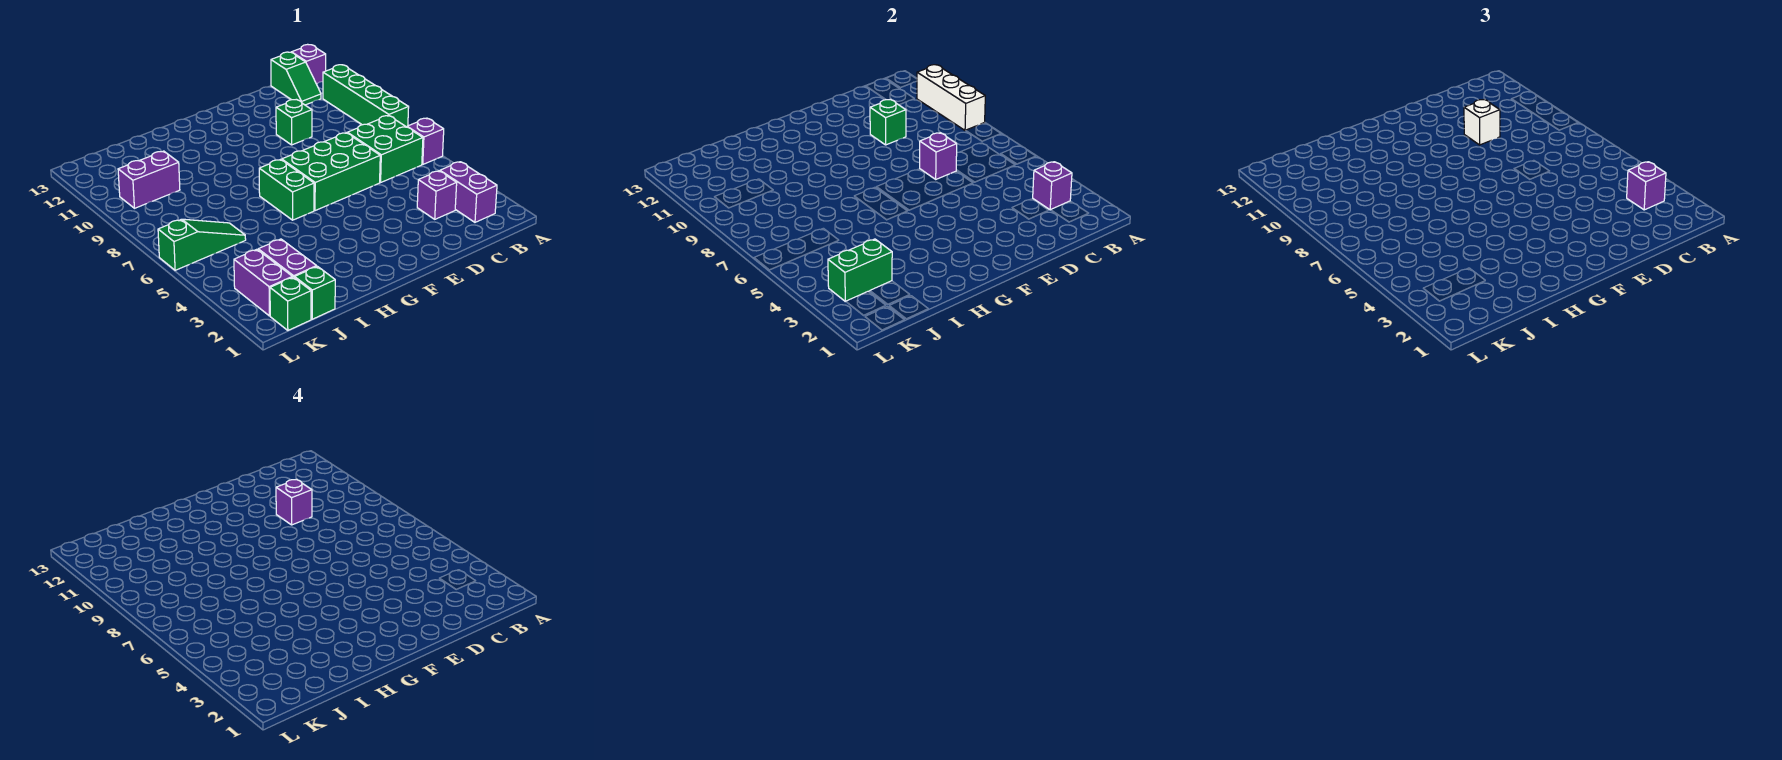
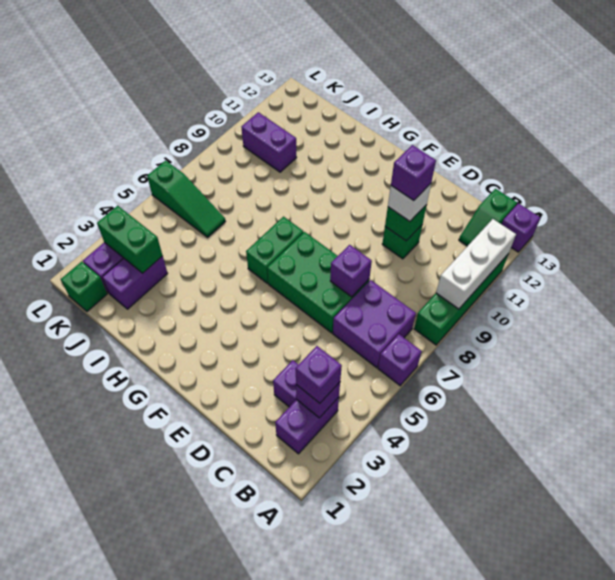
green brick B6:C7 level 1 -> purple brick B6:C7 level 1
green brick J1 level 1 -> none

